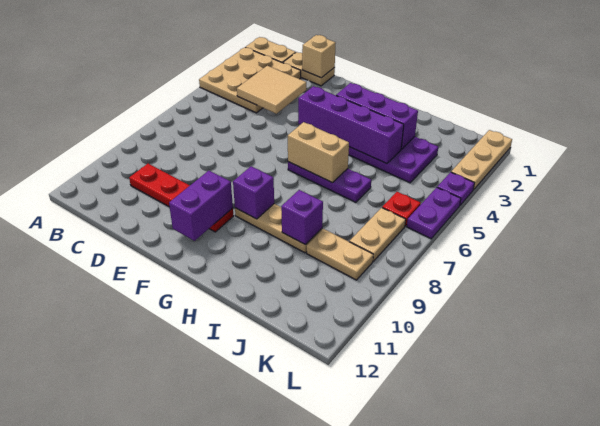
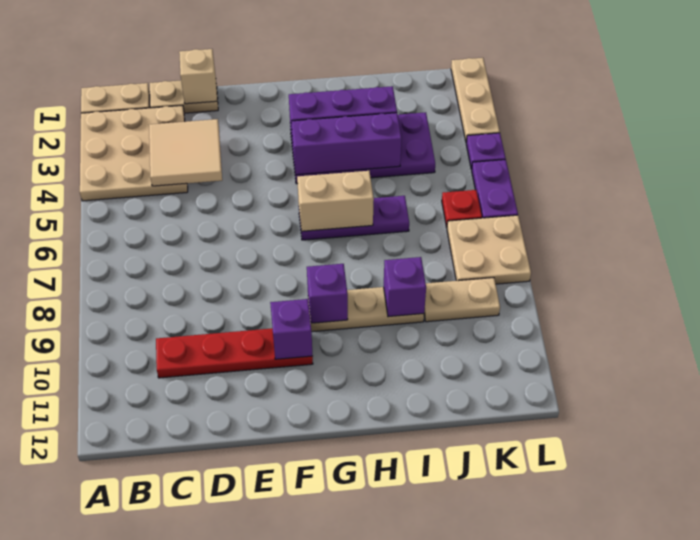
purple brick F4:I4 level 2 -> purple brick G4:I4 level 2
purple brick F10:F11 level 2 -> purple brick F10 level 2
tan plate K7:K8 level 1 -> tan plate K7:L8 level 1

